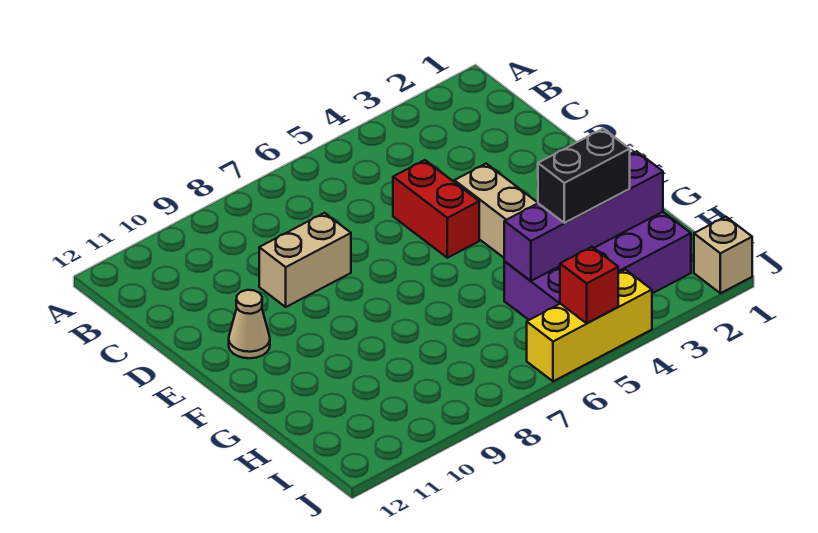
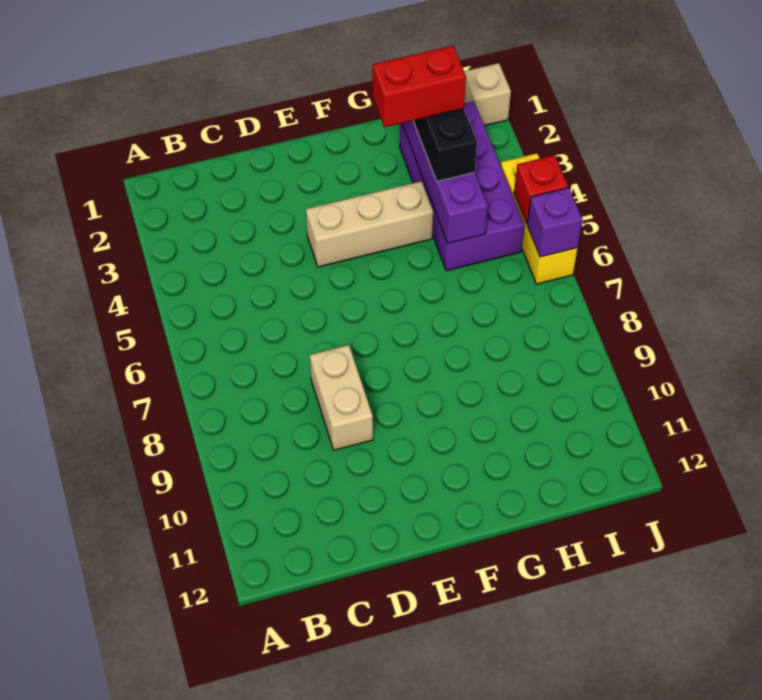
red brick D5:E5 level 1 -> red brick G3:H3 level 4
tan cone E11 level 1 -> none
none -> purple brick J6 level 2

